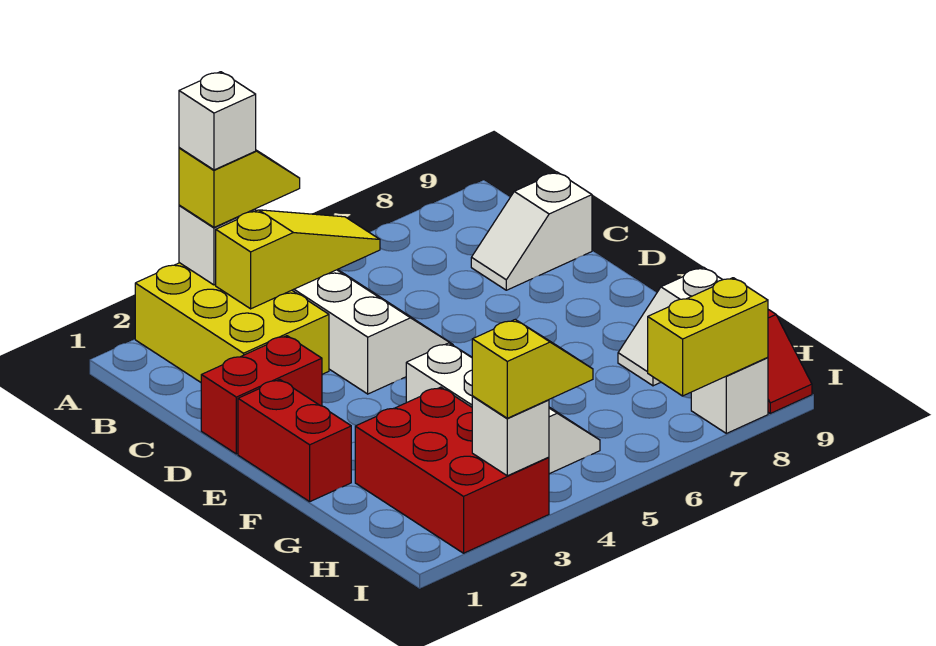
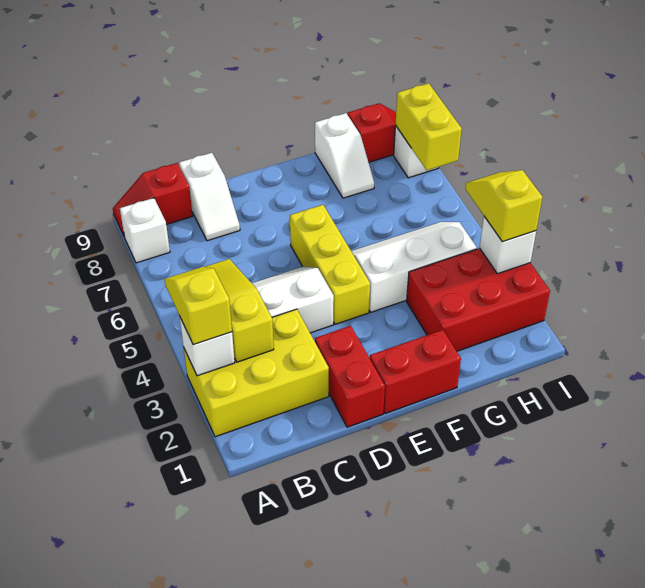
white brick A3 level 4 -> white brick A8 level 1
none -> red slope A9:B9 level 1 top B
none -> yellow brick E4:E6 level 1

